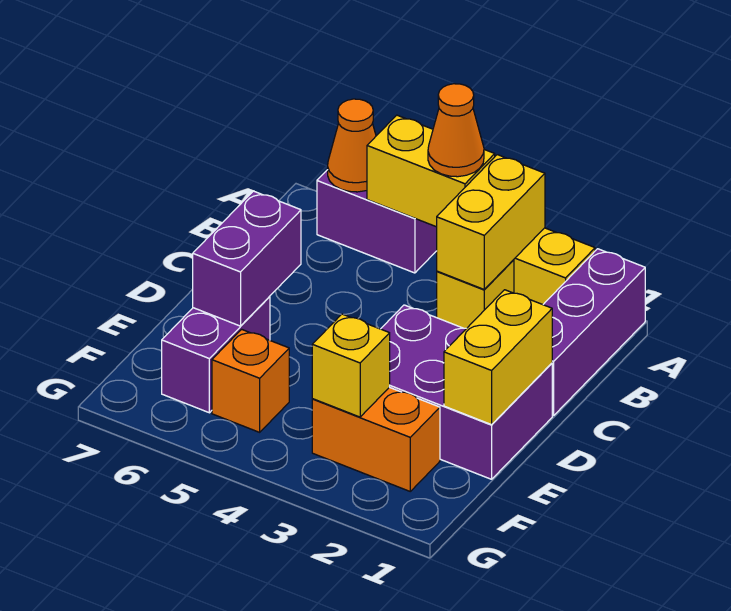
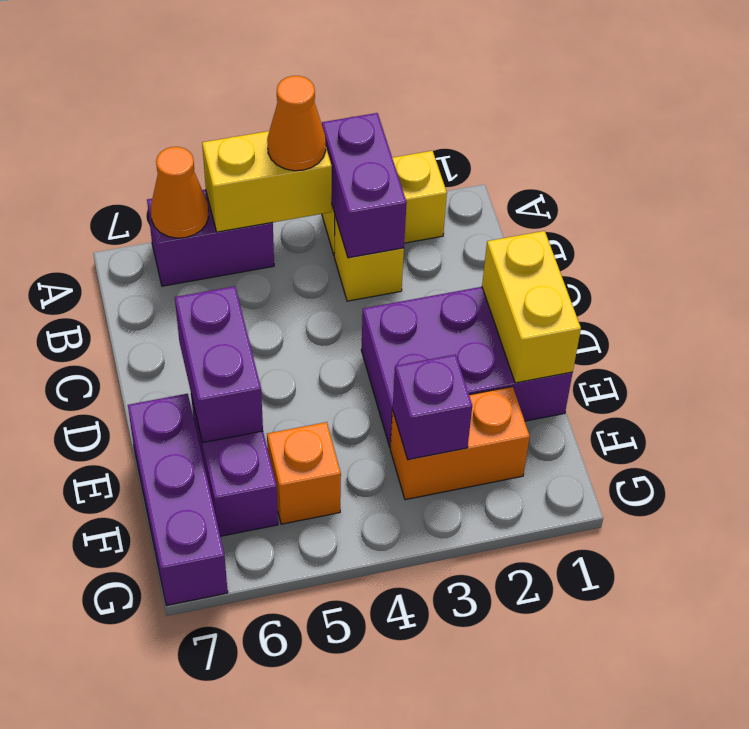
purple brick A1:C1 level 1 -> purple brick E7:G7 level 1
yellow brick A3:B3 level 2 -> purple brick A3:B3 level 2
yellow brick F3 level 2 -> purple brick F3 level 2

